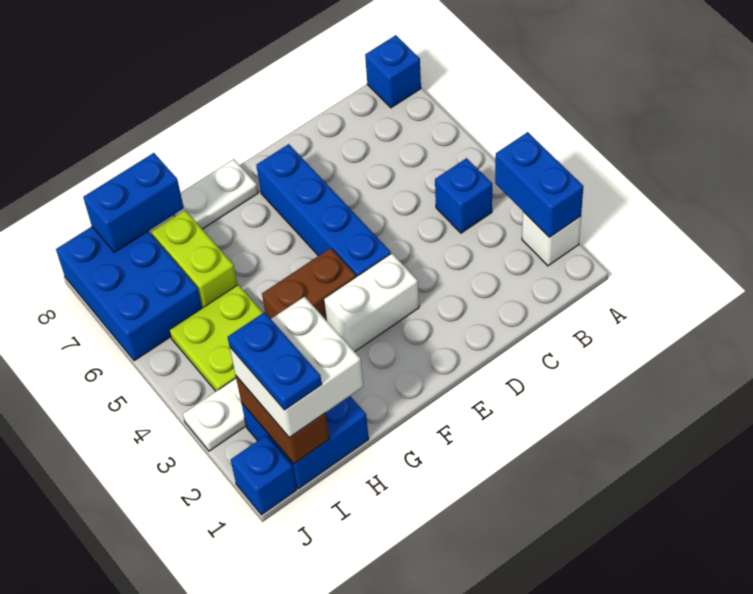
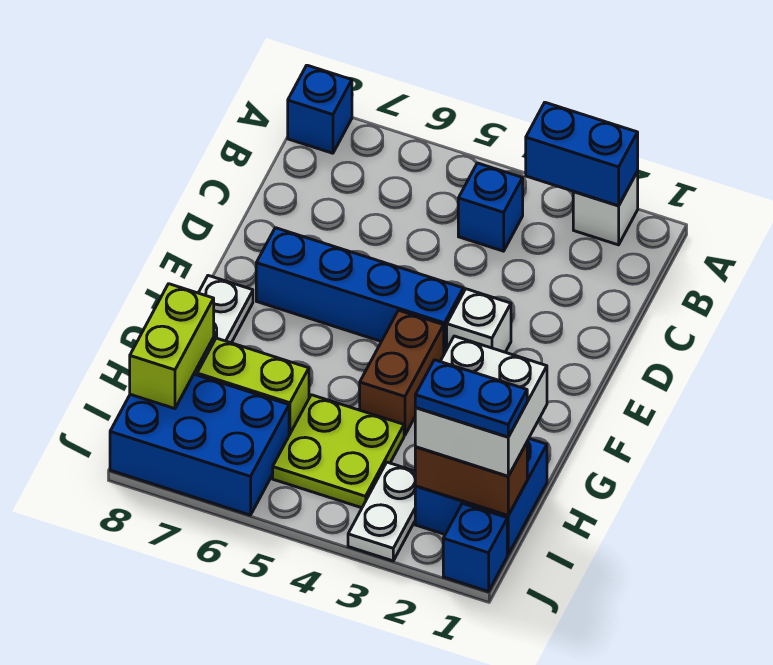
white brick E3:F3 level 1 -> white brick E3 level 1
blue brick H8:I8 level 2 -> lime brick H8:I8 level 2

